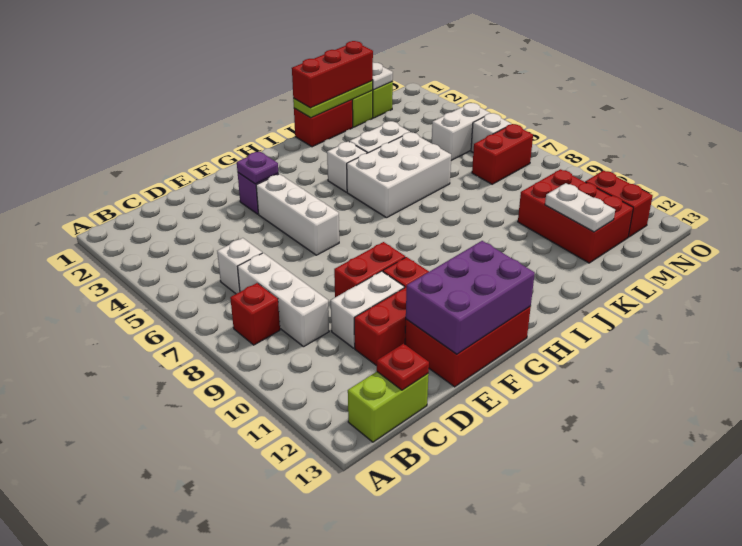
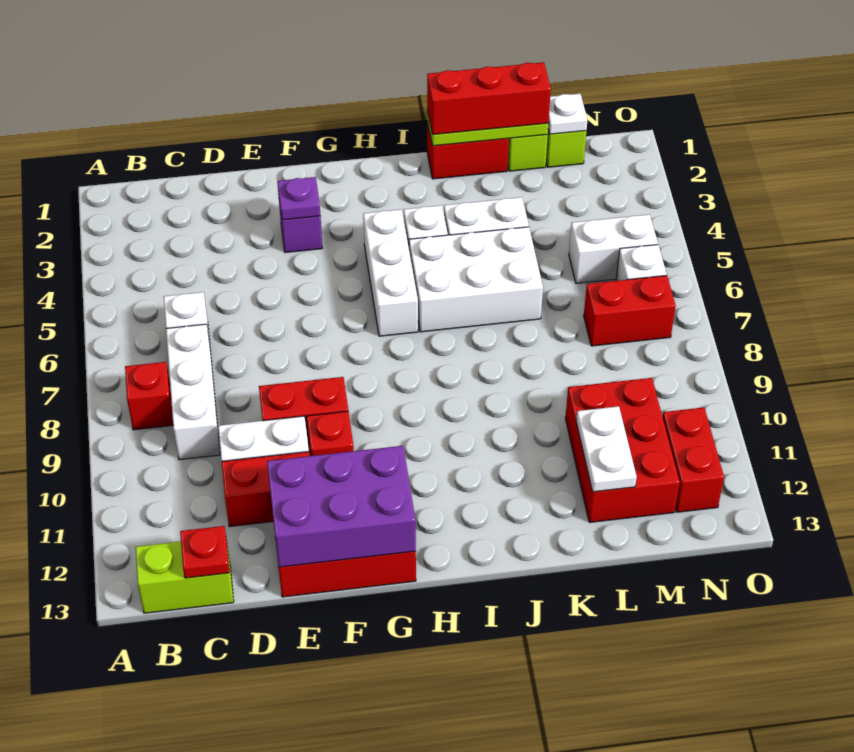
white brick F4:F6 level 1 -> white brick H4:H6 level 1

